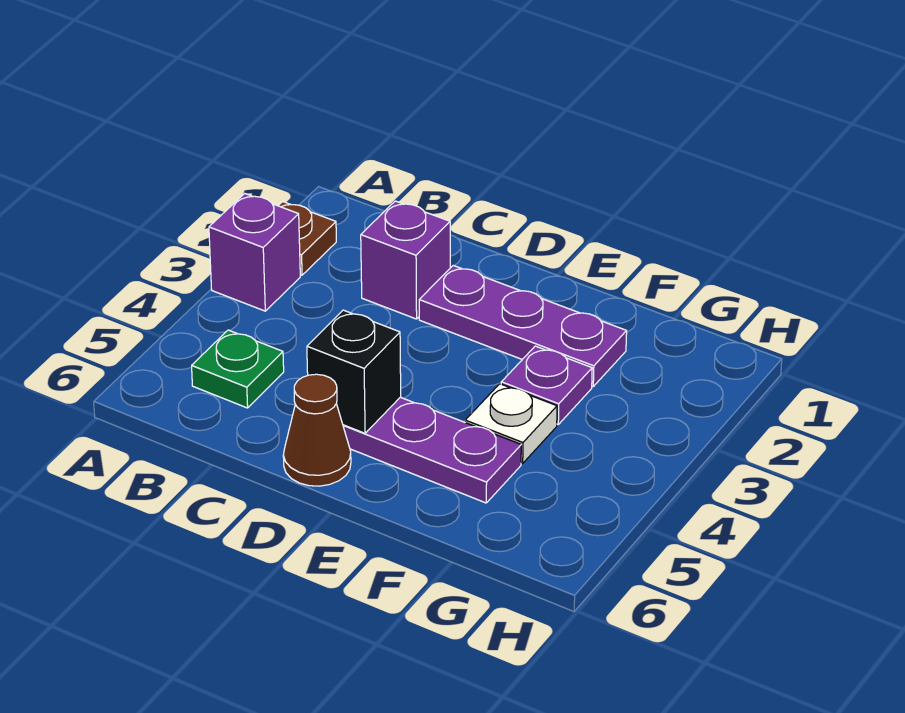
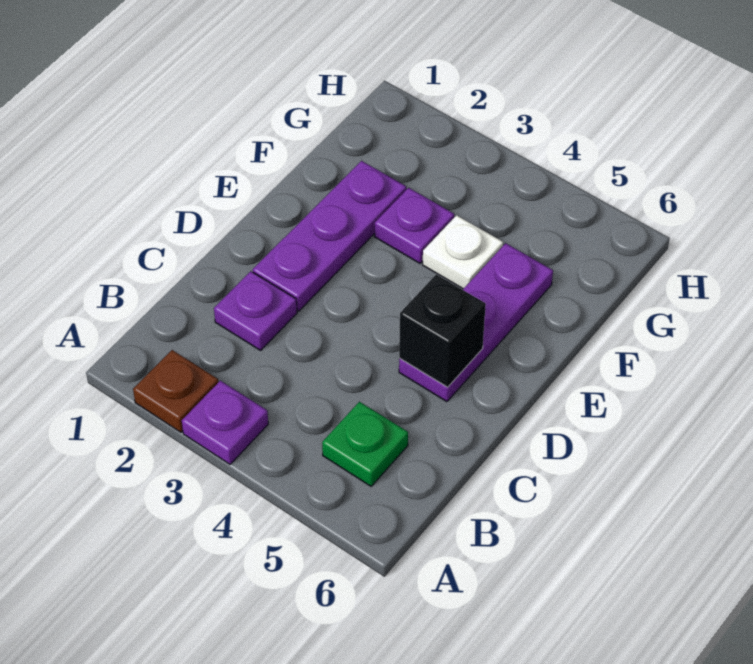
purple brick A3 level 1 -> purple plate A3 level 1
purple brick C2 level 1 -> purple plate C2 level 1
brown cone D6 level 1 -> none

